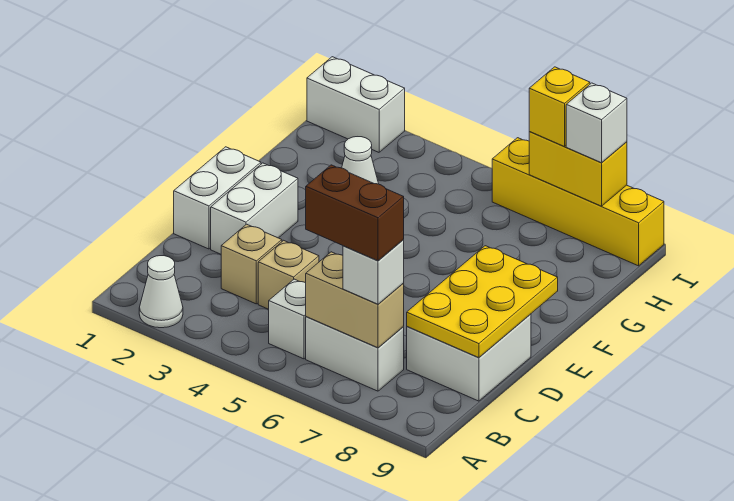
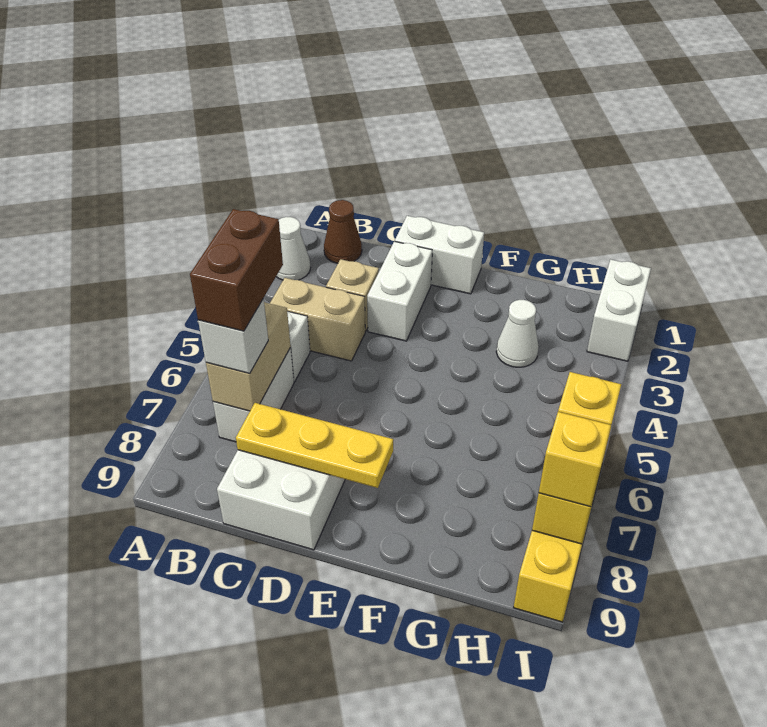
none -> brown cone B1 level 1
tan brick C4 level 1 -> tan brick B4:C4 level 1
yellow plate C8:E9 level 2 -> yellow plate C8:E8 level 2
white brick D2:E2 level 1 -> white brick D2:D3 level 1
white brick I8 level 3 -> yellow brick I8 level 3

